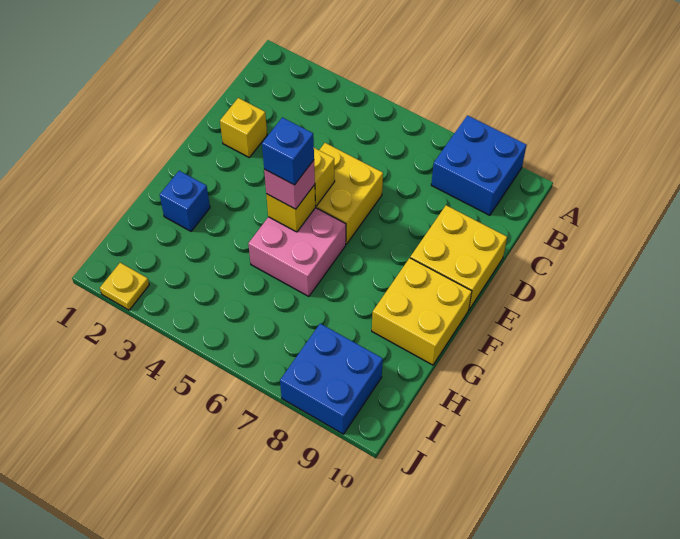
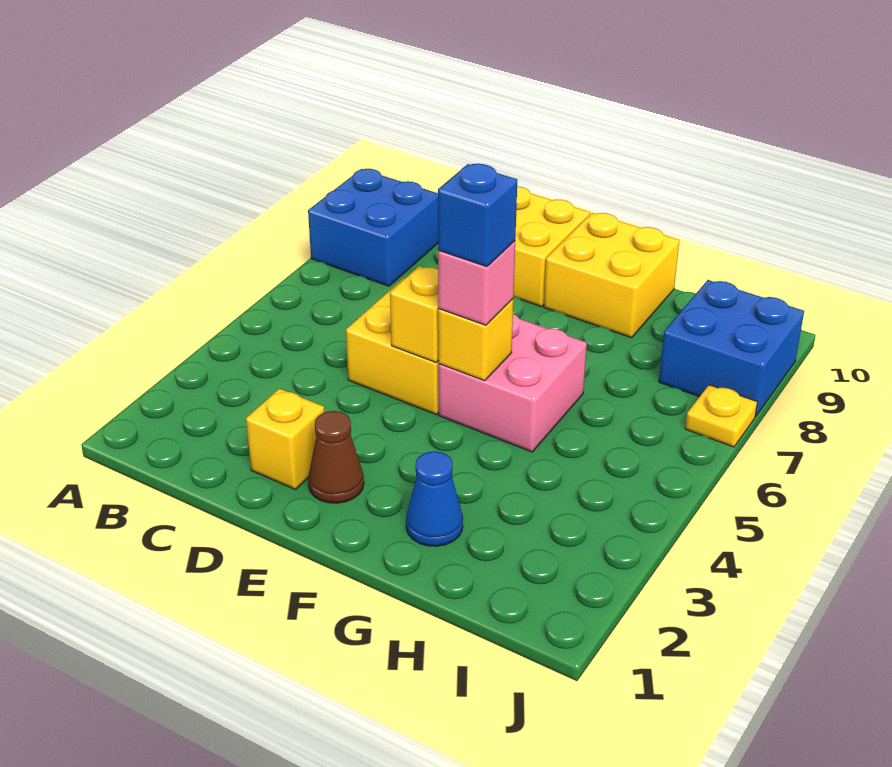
none -> brown cone E2 level 1
blue brick G2 level 1 -> blue cone G2 level 1
yellow plate J2 level 1 -> yellow plate J7 level 1

